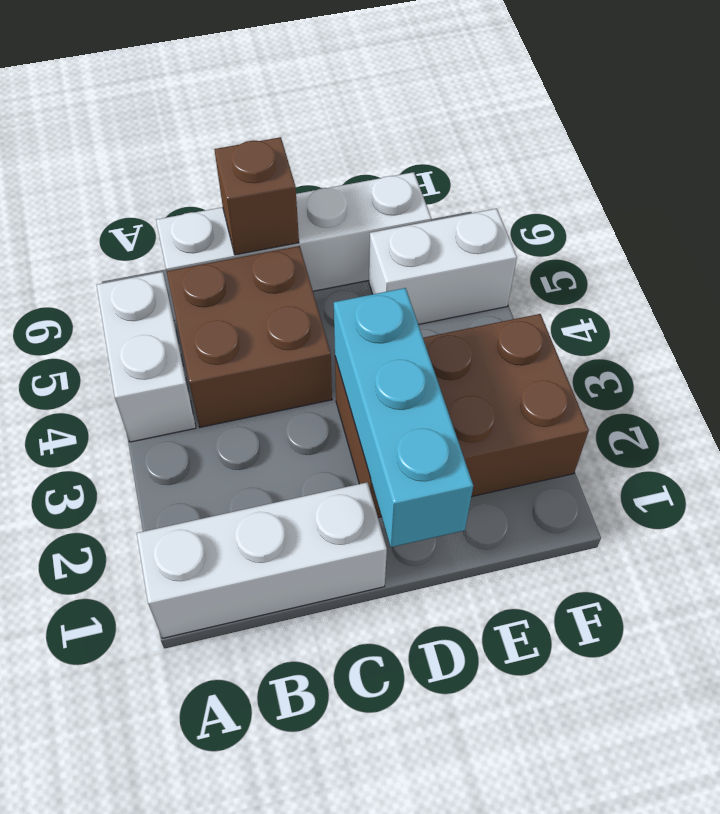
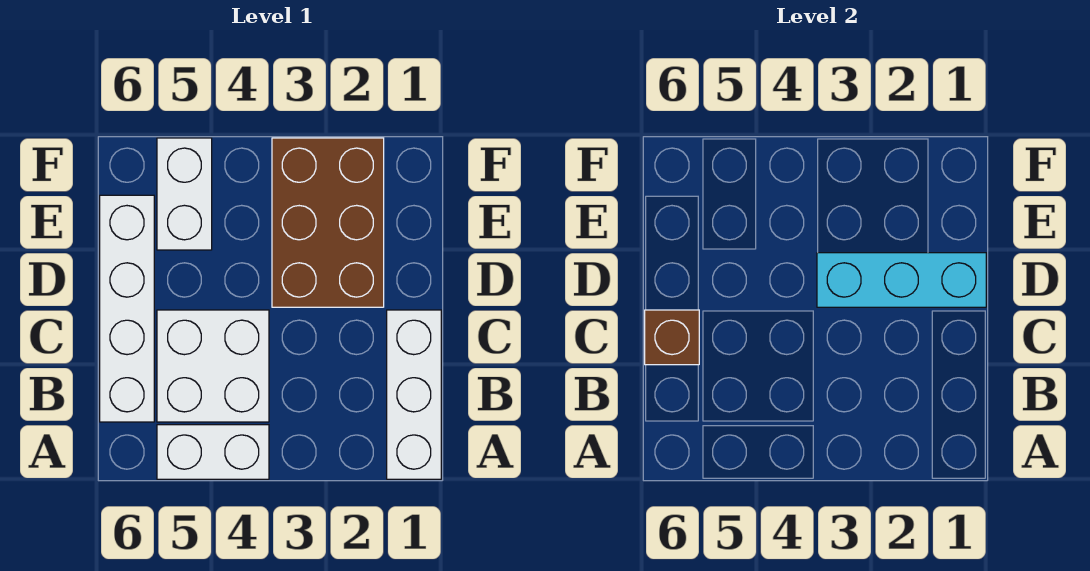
brown brick B4:C5 level 1 -> white brick B4:C5 level 1

